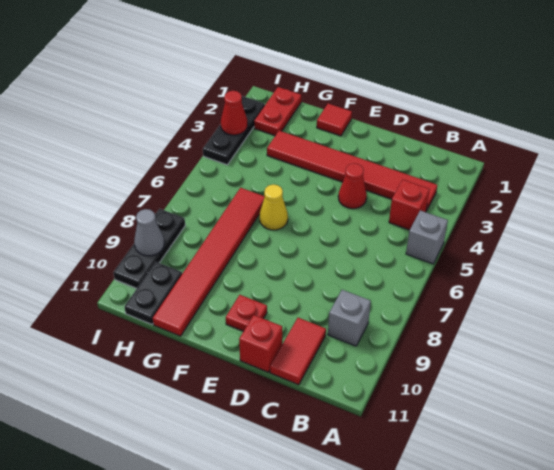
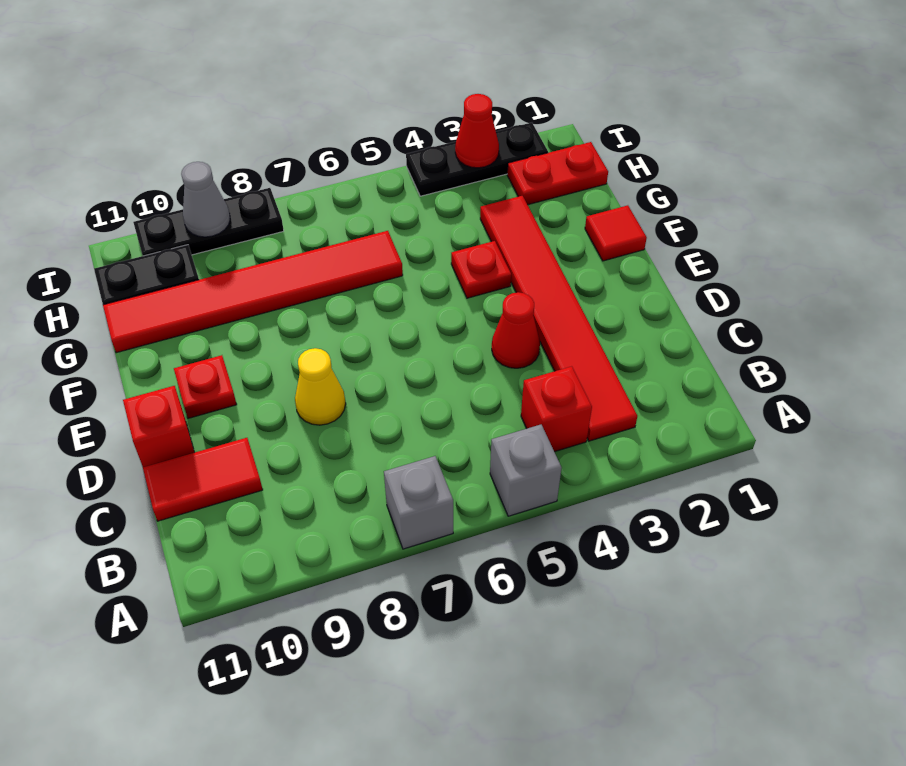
grey brick B9 level 1 -> grey brick A7 level 1
none -> red plate F4 level 1
yellow cone F6 level 1 -> yellow cone D8 level 1

